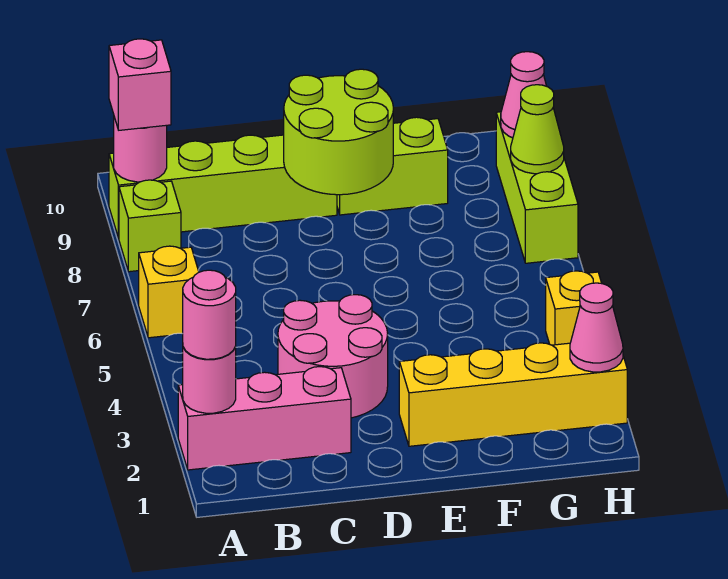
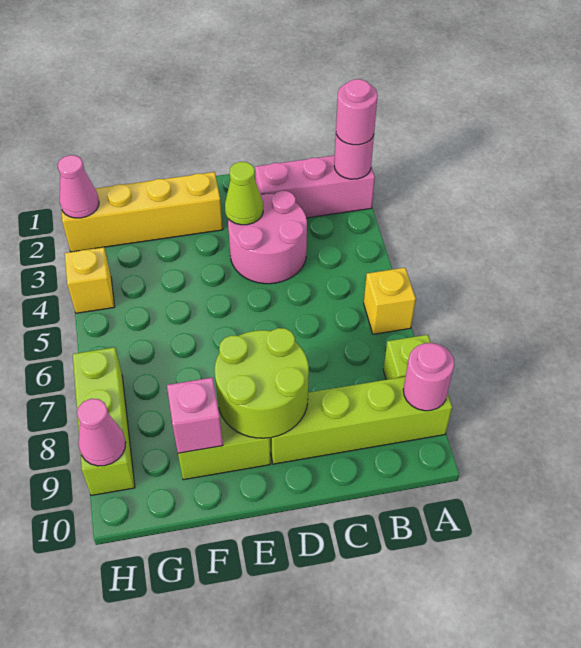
pink brick A9 level 3 -> pink brick F9 level 2
lime cone H8 level 2 -> lime cone D3 level 2

